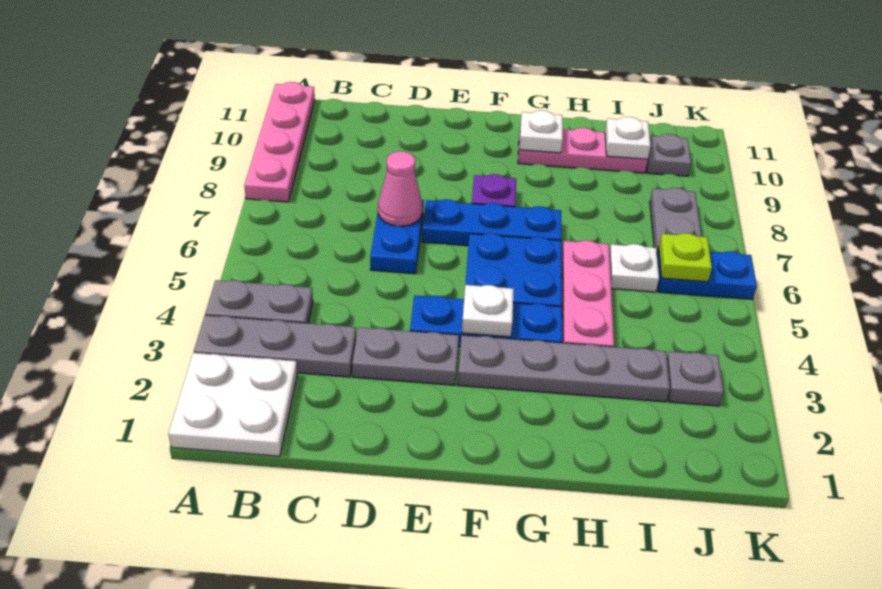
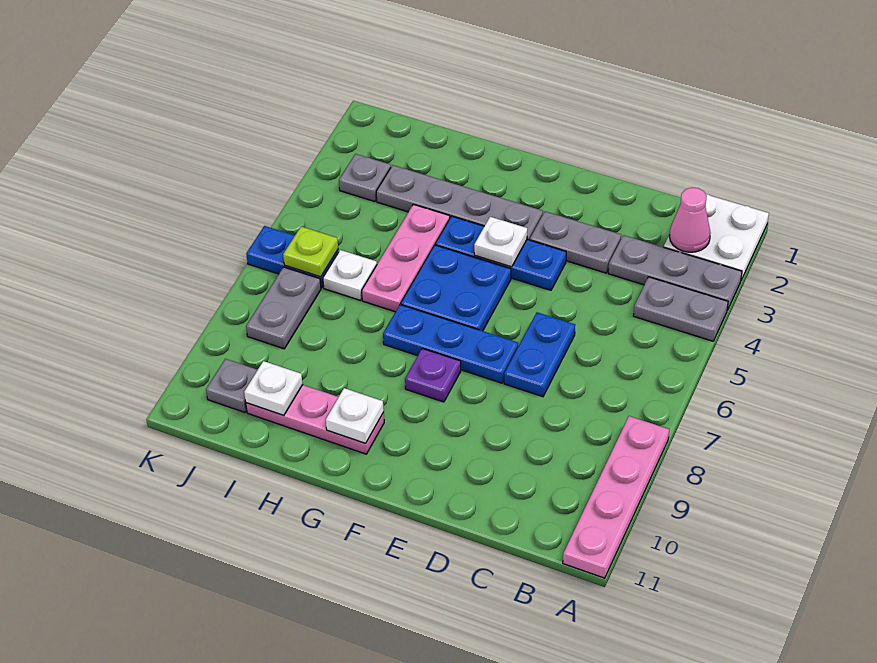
pink cone D7 level 2 -> pink cone B2 level 2

